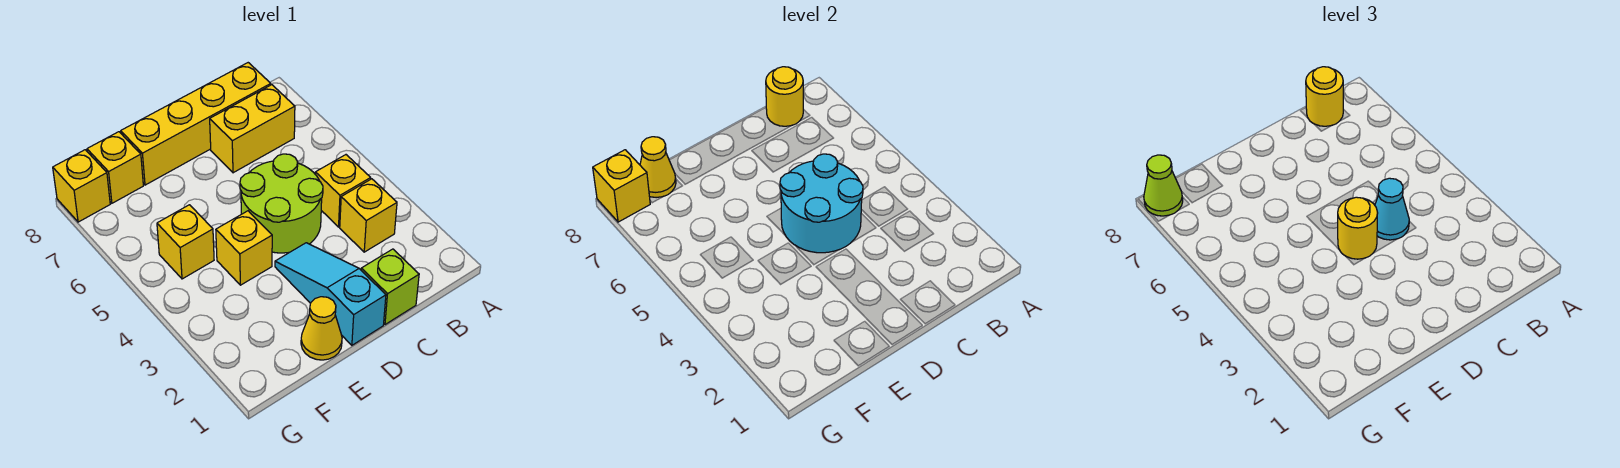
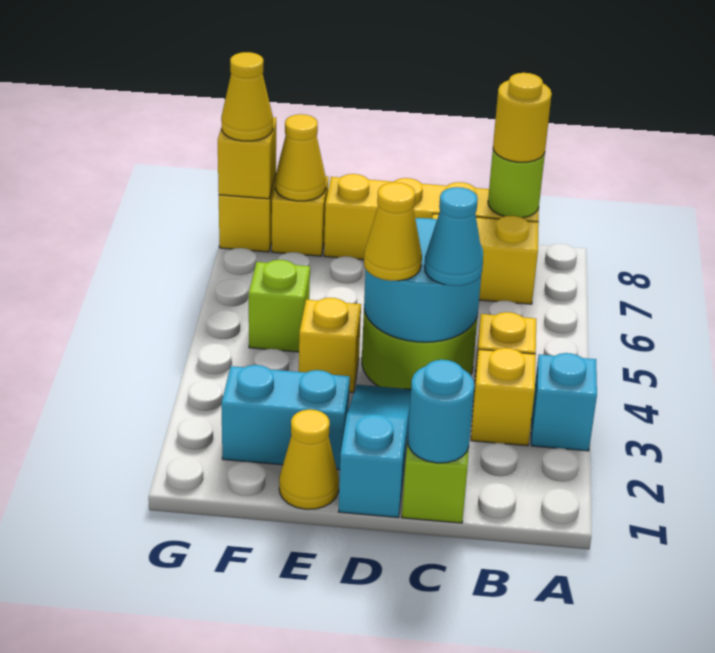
none -> cyan brick A3 level 1
yellow round brick B8 level 2 -> lime round brick B8 level 2
none -> cyan round brick C1 level 2
yellow round brick D4 level 3 -> yellow cone D4 level 3
none -> cyan brick E2:F2 level 1
yellow brick F5 level 1 -> lime brick F5 level 1
lime cone G8 level 3 -> yellow cone G8 level 3

